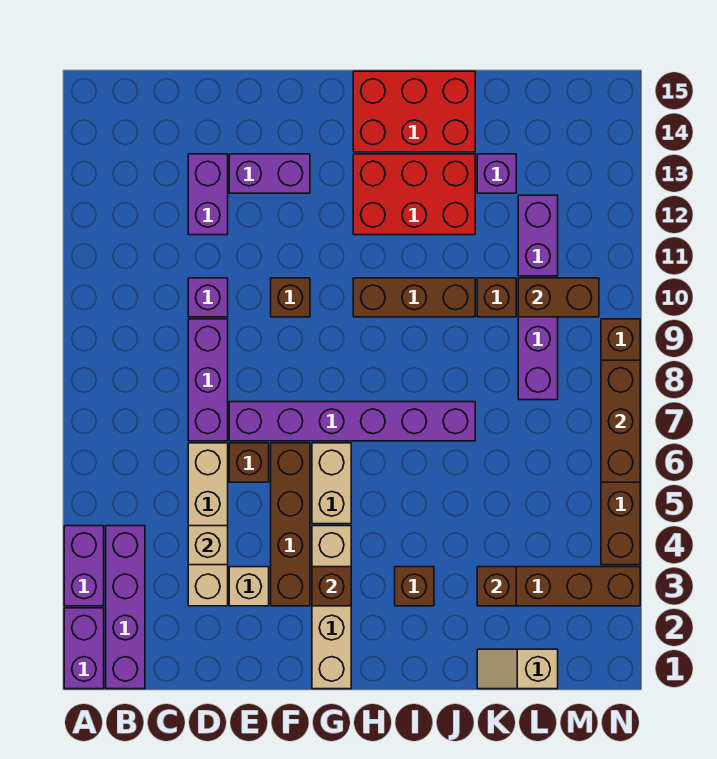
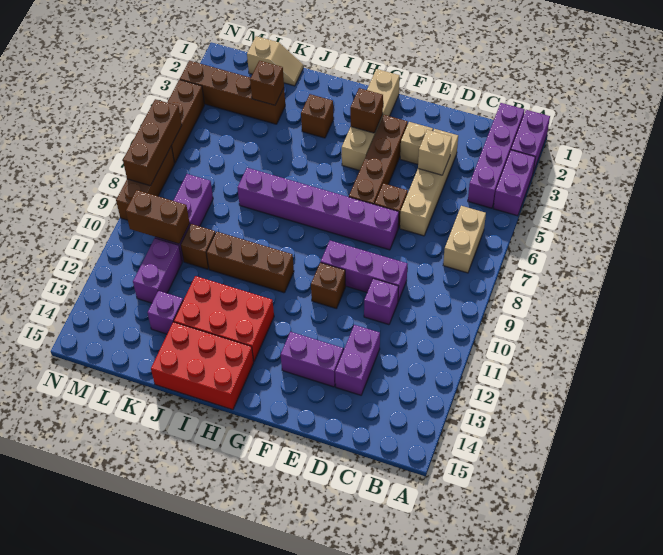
purple brick D7:D9 level 1 -> purple brick D9:F9 level 1
tan brick G5:G6 level 1 -> tan brick B6:B7 level 1

